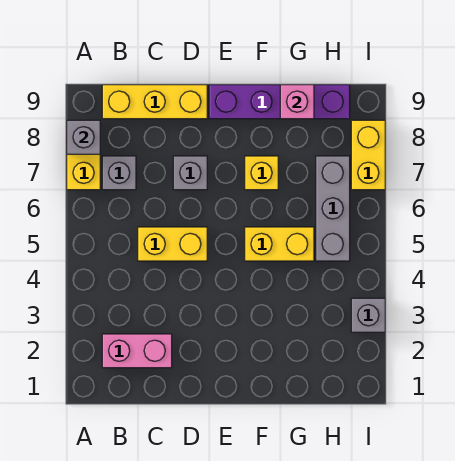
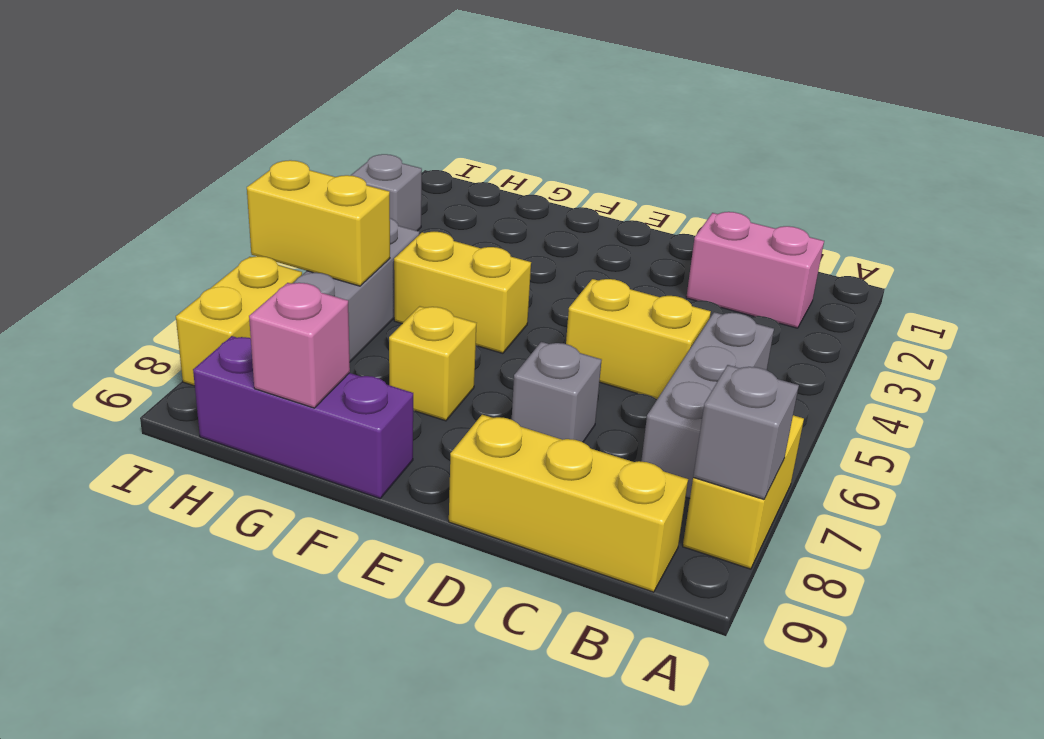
grey brick B7 level 1 -> grey brick B5:B7 level 1
purple brick E9:H9 level 1 -> purple brick F9:H9 level 1
none -> yellow brick H6:I6 level 2

